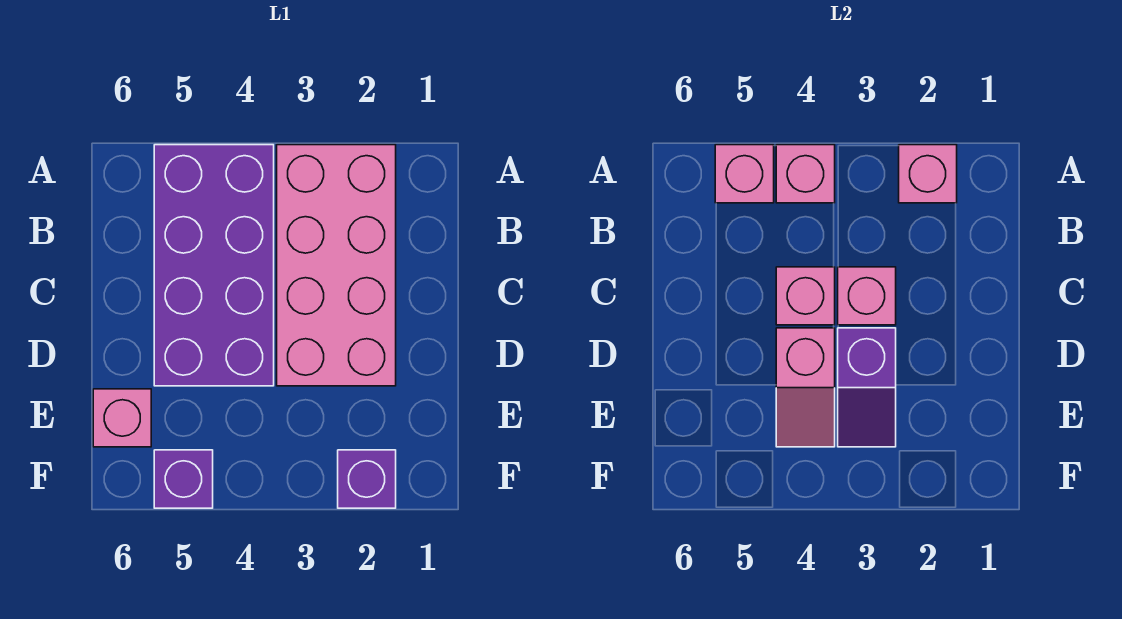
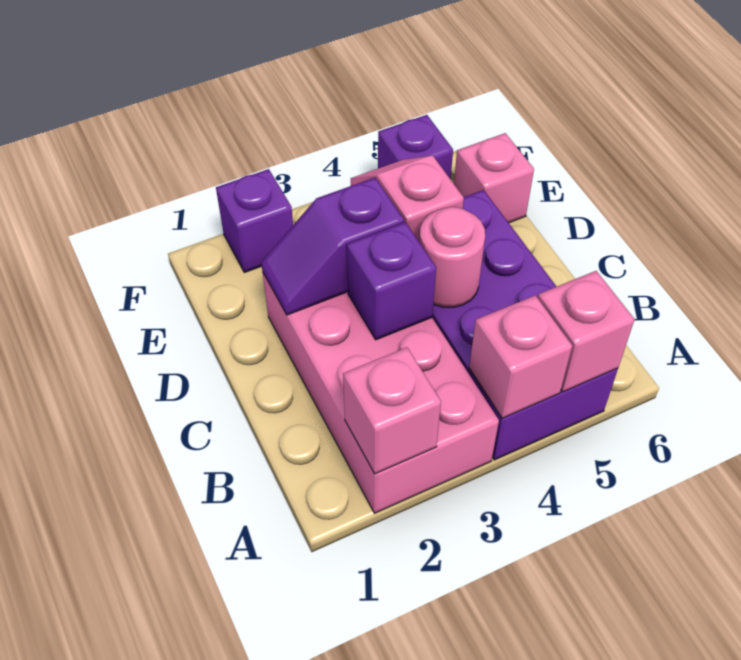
pink brick C3 level 2 -> purple brick C3 level 2
pink brick C4 level 2 -> pink round brick C4 level 2
purple slope D3:E3 level 2 top D -> purple slope D2:D3 level 2 top 3

